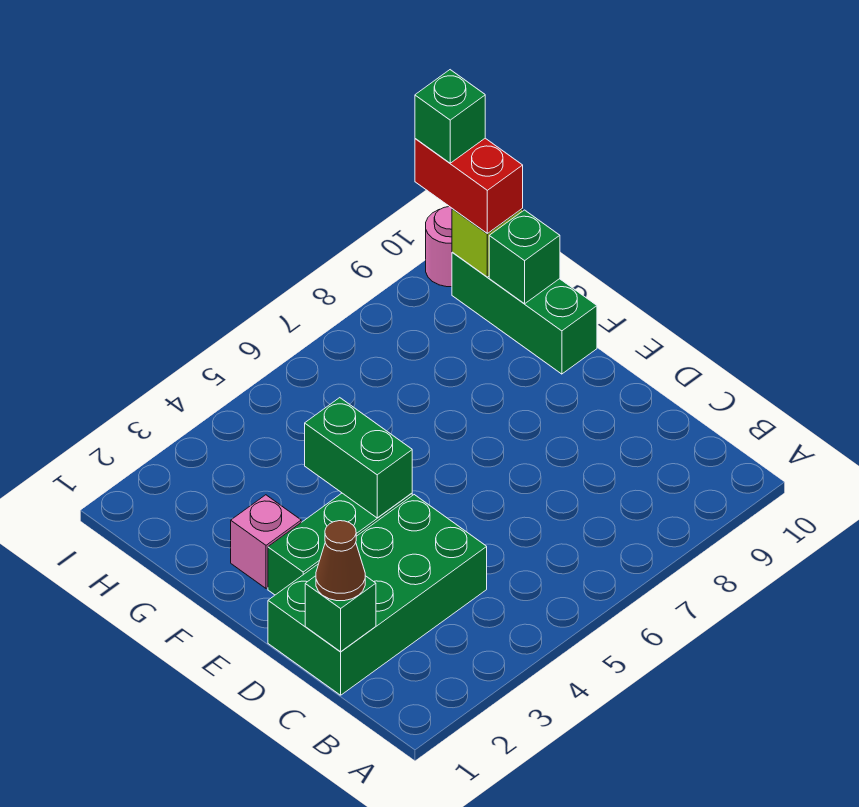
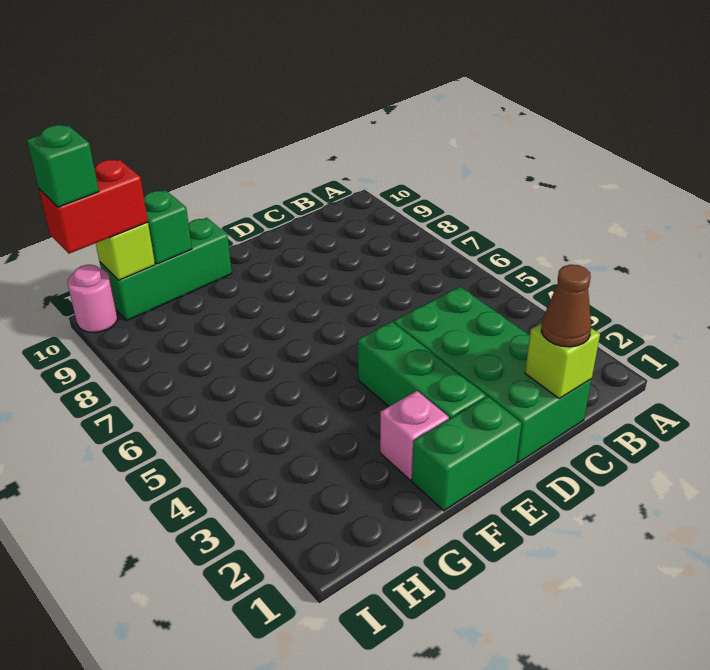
green brick C1 level 2 -> lime brick C1 level 2
green brick E4:F4 level 2 -> green brick E1:F1 level 1

